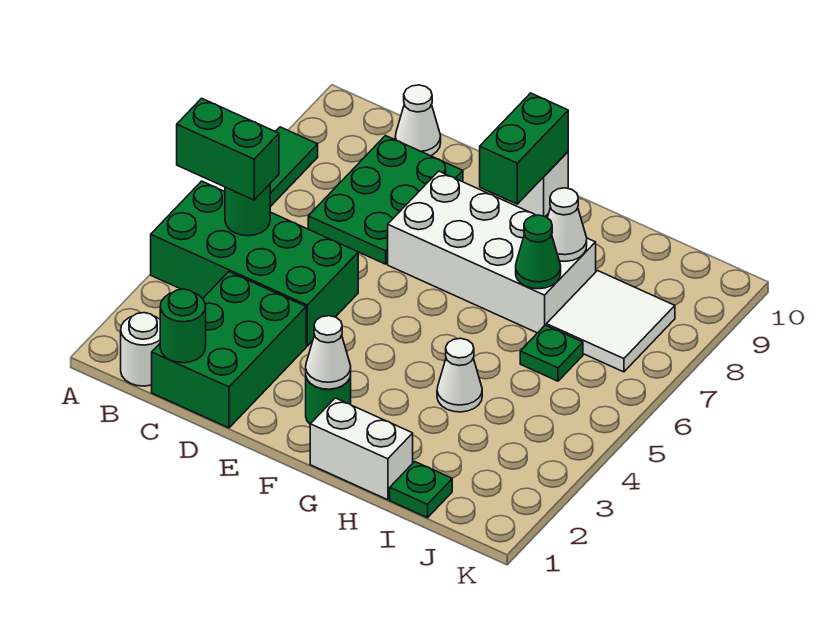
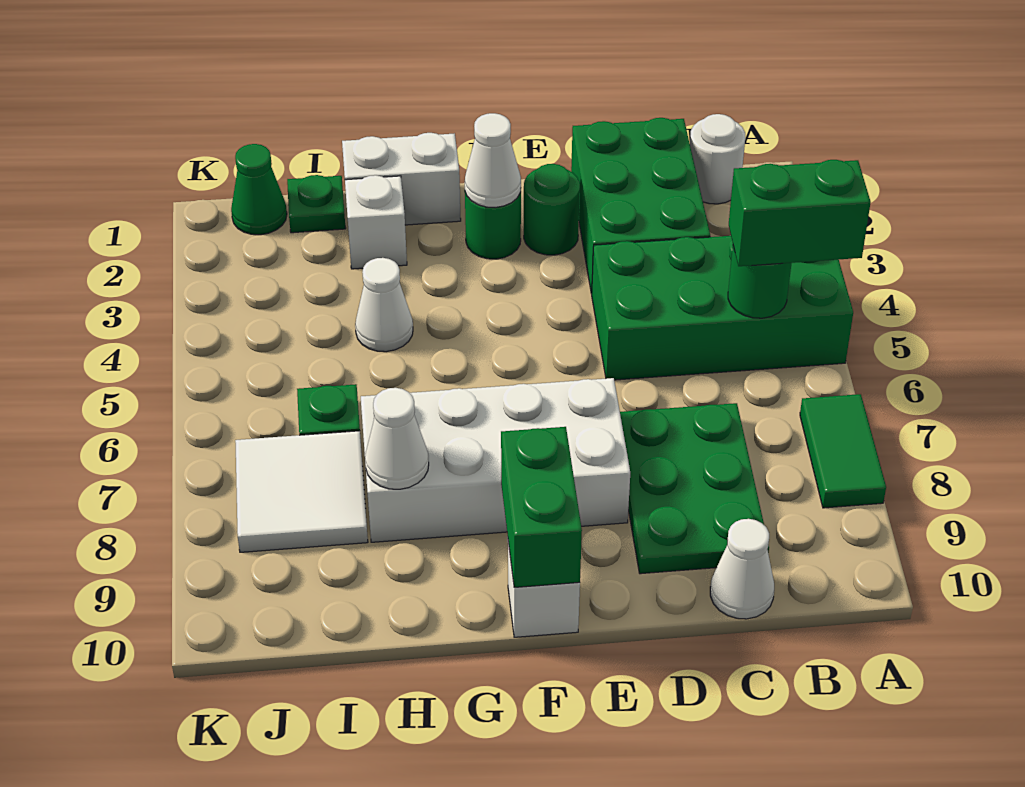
green round brick C1 level 2 -> green round brick E2 level 1
none -> white brick H2 level 1
green cone H7 level 2 -> green cone J1 level 1

